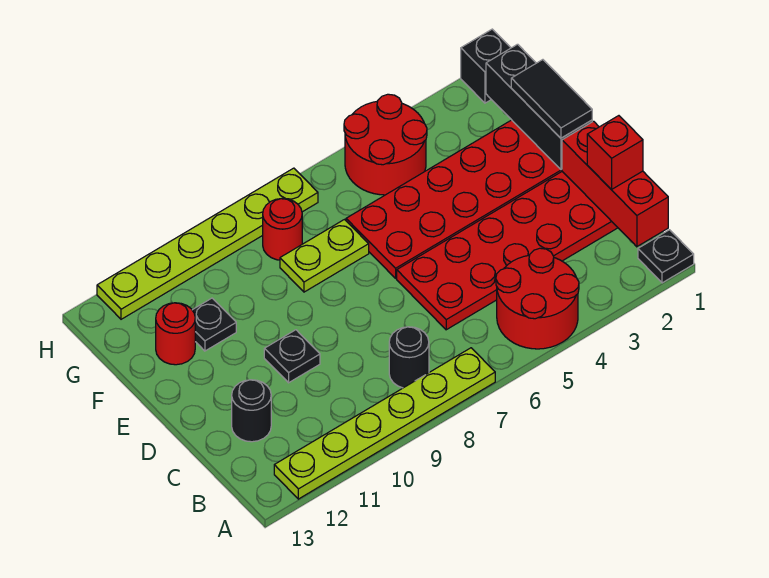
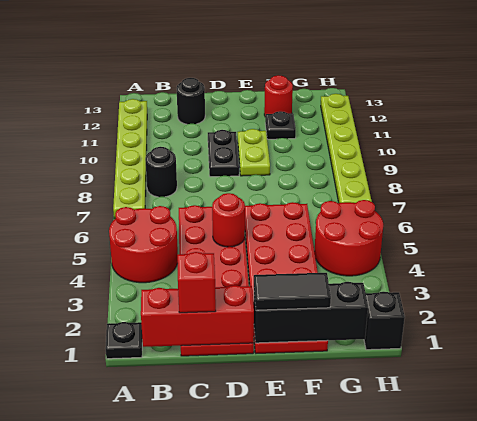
black plate D10 level 1 -> black plate D9:D10 level 1
lime plate F7:F8 level 1 -> lime plate E9:E10 level 1
red round brick G8 level 1 -> red round brick D5 level 2

